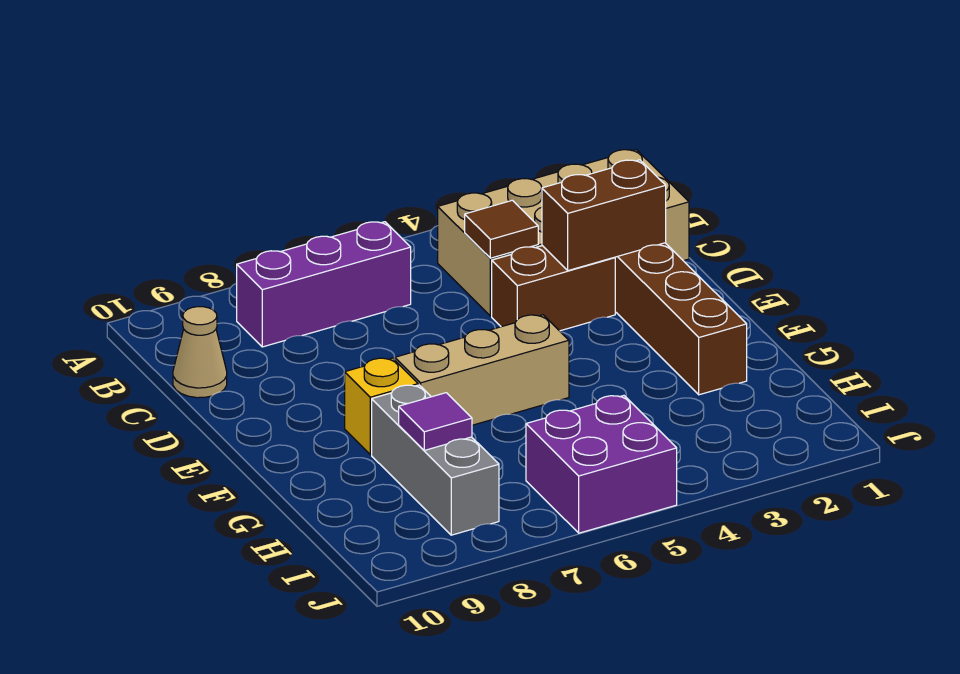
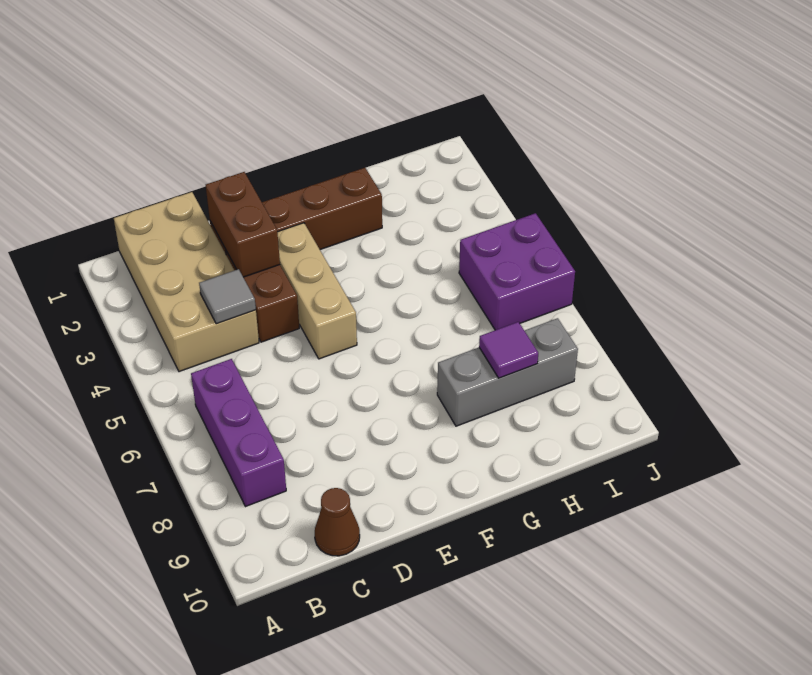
brown tile C4 level 2 -> grey tile C4 level 2
tan cone C10 level 1 -> brown cone C10 level 1
tan brick F5:F7 level 1 -> tan brick E3:E5 level 1
yellow brick F8 level 1 -> none

